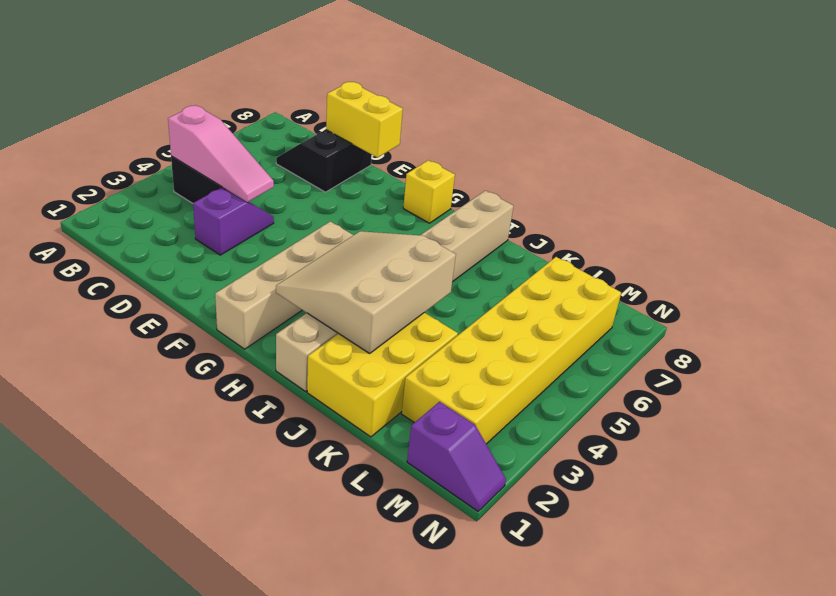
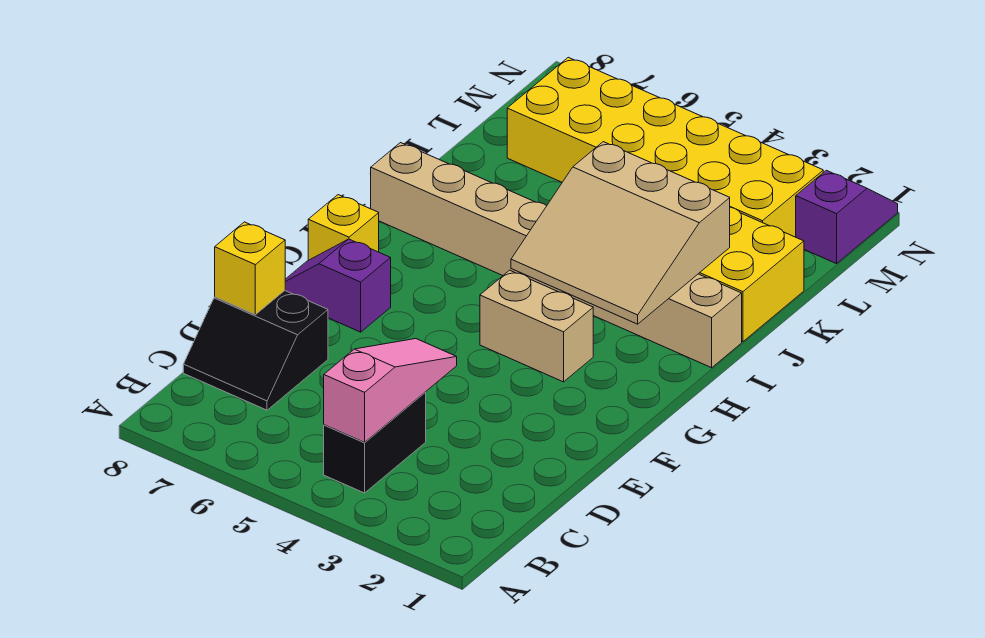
purple slope D3:D4 level 1 top 3 -> purple slope F7:F8 level 1 top 7
yellow brick D8:E8 level 2 -> yellow brick D8 level 2
tan brick G1:G4 level 1 -> tan brick G3:G4 level 1

